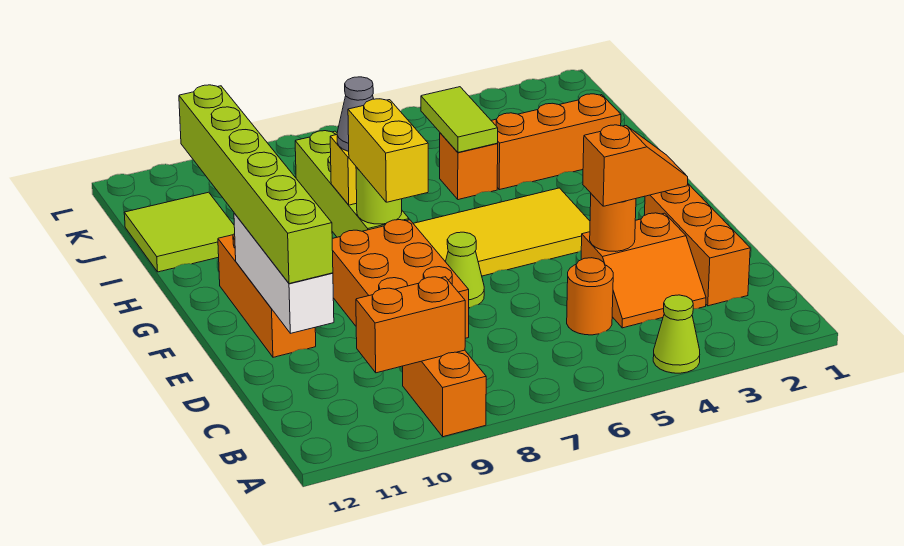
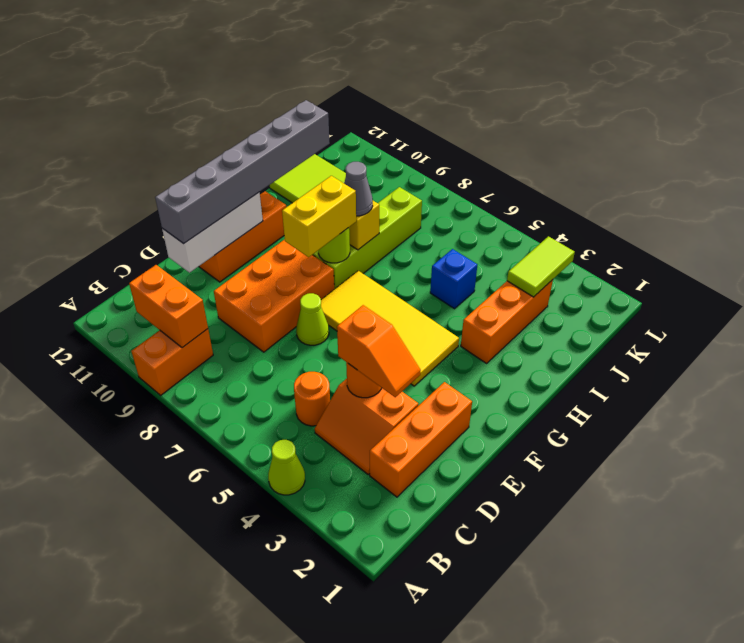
lime brick D11:I11 level 3 -> grey brick D11:I11 level 3
orange brick I2:I4 level 1 -> orange brick H3:J3 level 1
orange brick I5 level 1 -> blue brick I5 level 1
lime tile I5:J5 level 2 -> lime tile J3:K3 level 2

